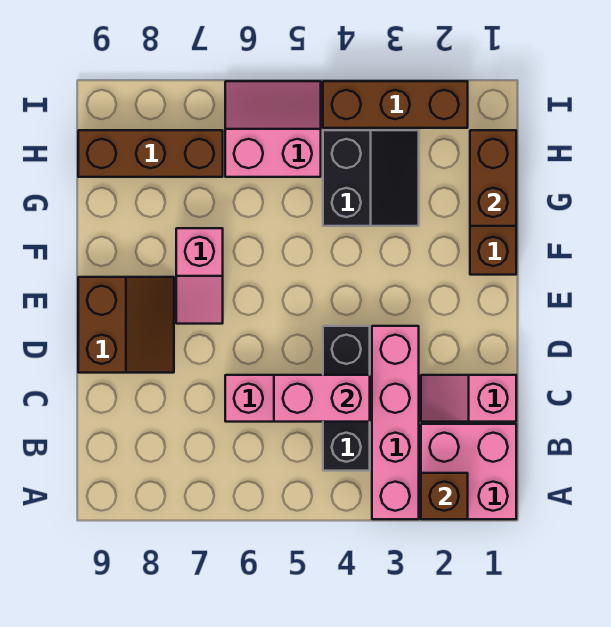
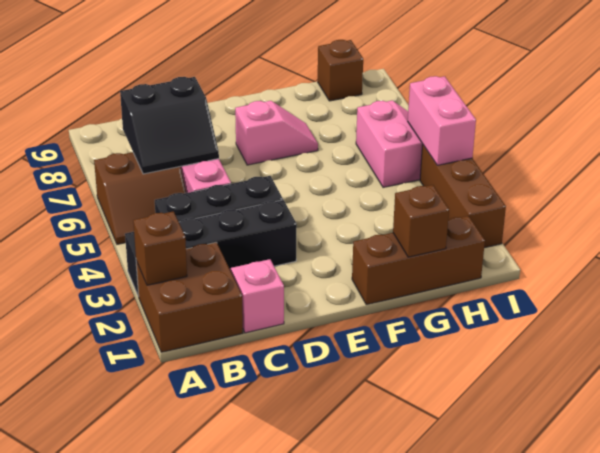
pink brick A1:B2 level 1 -> brown brick A1:B2 level 1
pink brick A3:D3 level 1 -> black brick A3:D3 level 1
pink brick C4:C5 level 2 -> pink brick I4:I5 level 2
brown slope D8:E9 level 1 top 9 -> brown slope A5:B6 level 1 top 6
pink slope E7:F7 level 1 top F -> pink slope E7:F7 level 1 top E
brown brick G1:H1 level 2 -> brown brick G1 level 2
black slope G3:H4 level 1 top 4 -> black slope B6:C7 level 2 top 7
brown brick H7:H9 level 1 -> brown brick H9 level 1

